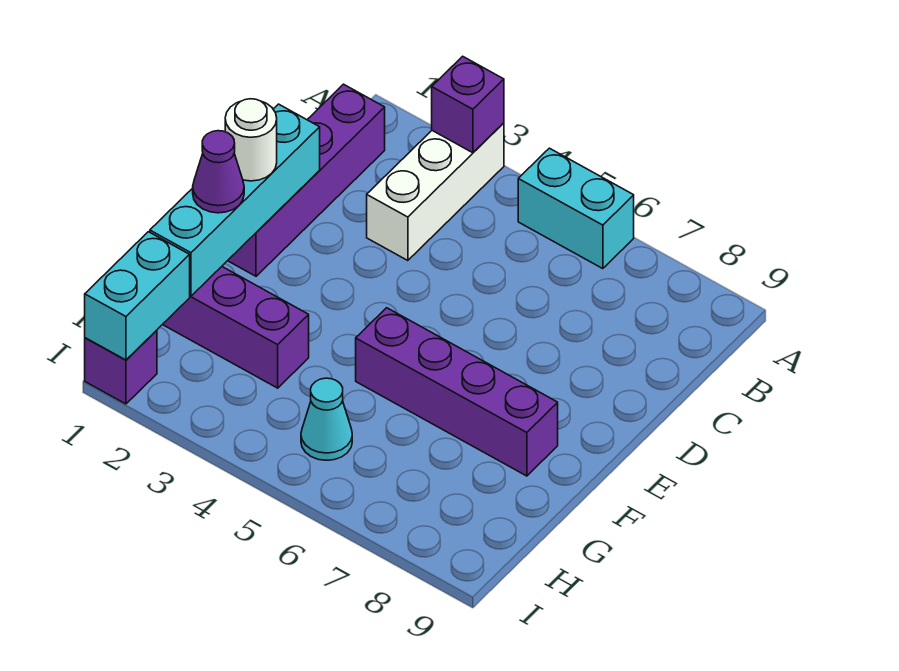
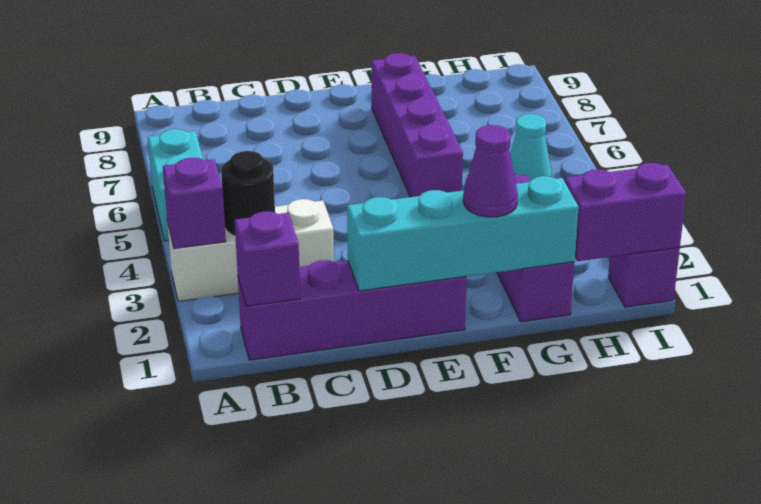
none -> purple brick B1 level 2
none -> black round brick B3 level 2
white round brick E1 level 3 -> none
cyan brick H1:I1 level 2 -> purple brick H1:I1 level 2

